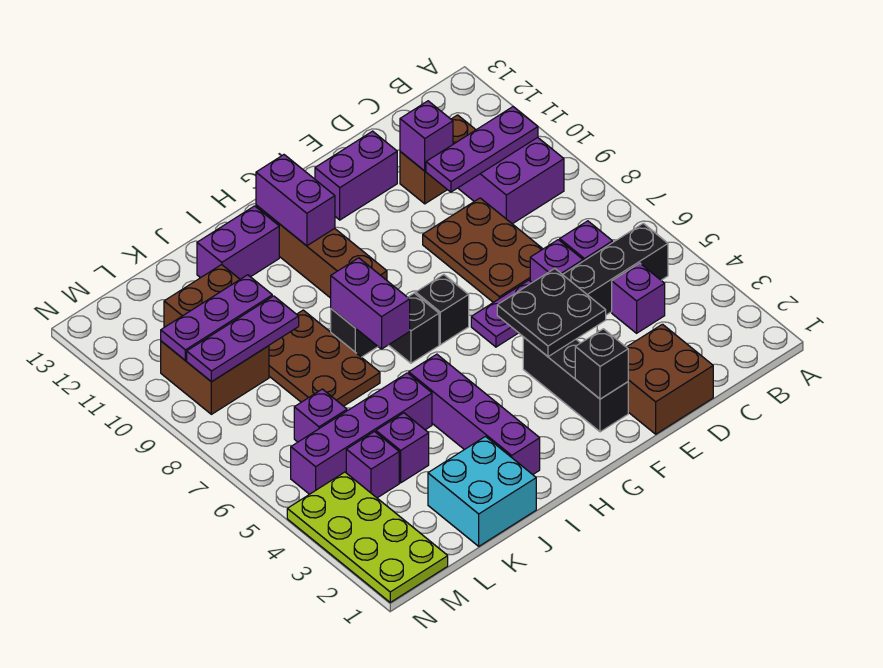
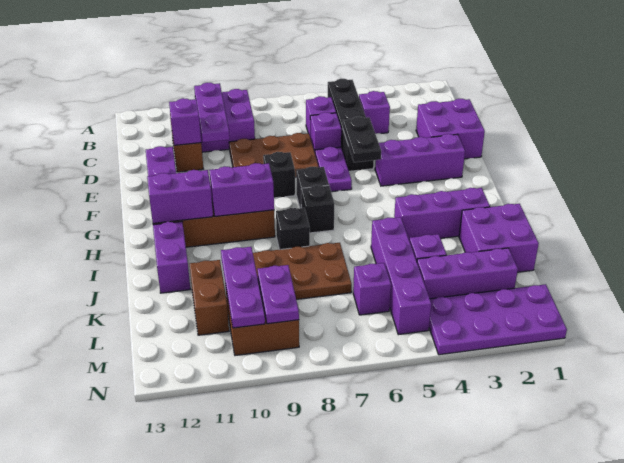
brown brick D1:E2 level 1 -> purple brick D1:E2 level 1
black plate E4:F5 level 2 -> black plate E5:F5 level 2
black brick F2:F4 level 1 -> purple brick F2:F4 level 1
black brick F2 level 2 -> black brick F8 level 1
purple brick I2:I5 level 1 -> purple brick I2:I4 level 1
purple brick I7:I8 level 2 -> purple brick H9:H10 level 2
cyan brick J1:K2 level 1 -> purple brick J1:K2 level 1
purple plate K9:M9 level 2 -> purple plate L9:M9 level 2
purple brick L4 level 1 -> purple brick L2:L4 level 1
lime plate M1:N4 level 1 -> purple plate M1:N4 level 1

